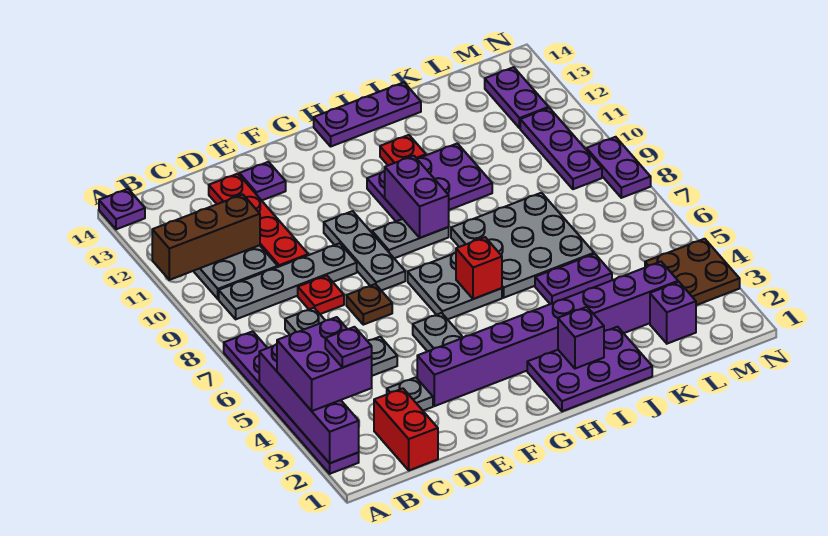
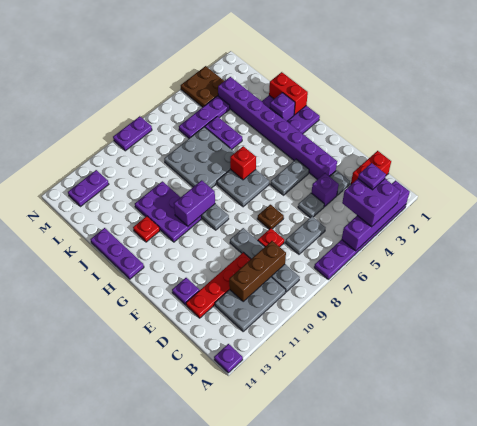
brown brick A11:C11 level 2 -> brown brick C9:C11 level 2
grey plate F8:F10 level 1 -> none
none -> red brick I1:J1 level 2
purple brick L2 level 1 -> purple brick D4 level 1
purple plate M9:M11 level 1 -> purple plate L4:L6 level 1

